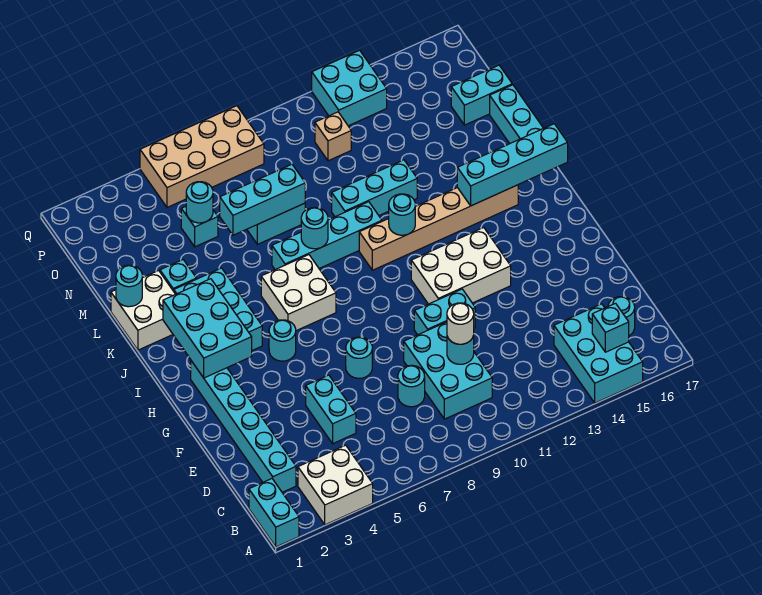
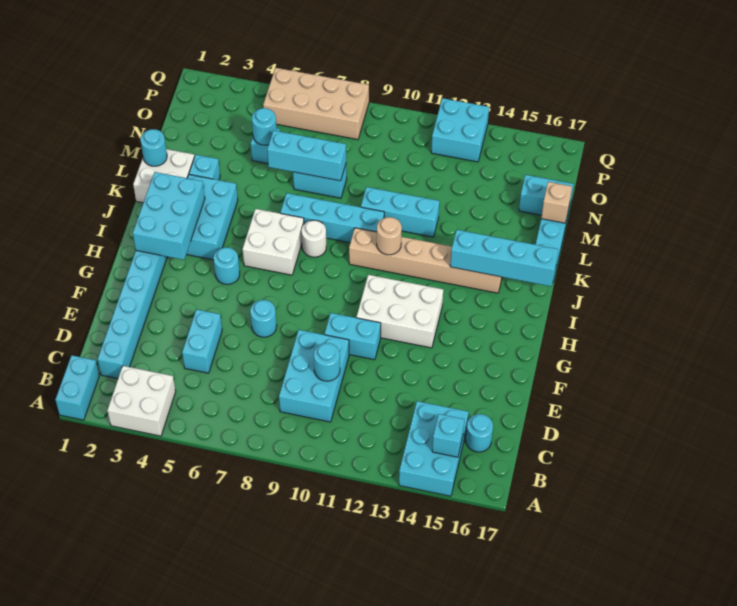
cyan round brick D8 level 1 -> none
white round brick D10 level 3 -> white round brick J8 level 1
cyan round brick J11 level 2 -> tan round brick J11 level 2
cyan round brick K8 level 2 -> none
tan brick O11 level 1 -> tan brick M17 level 2

